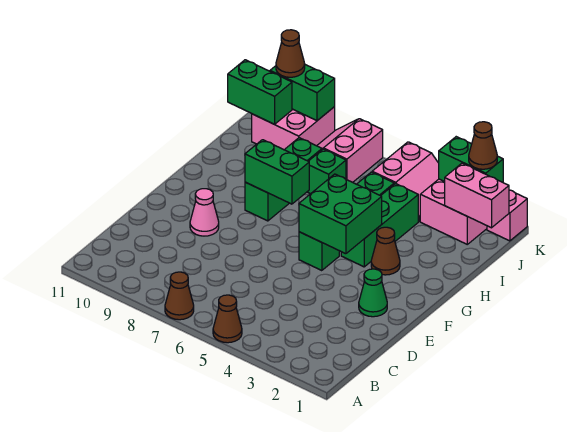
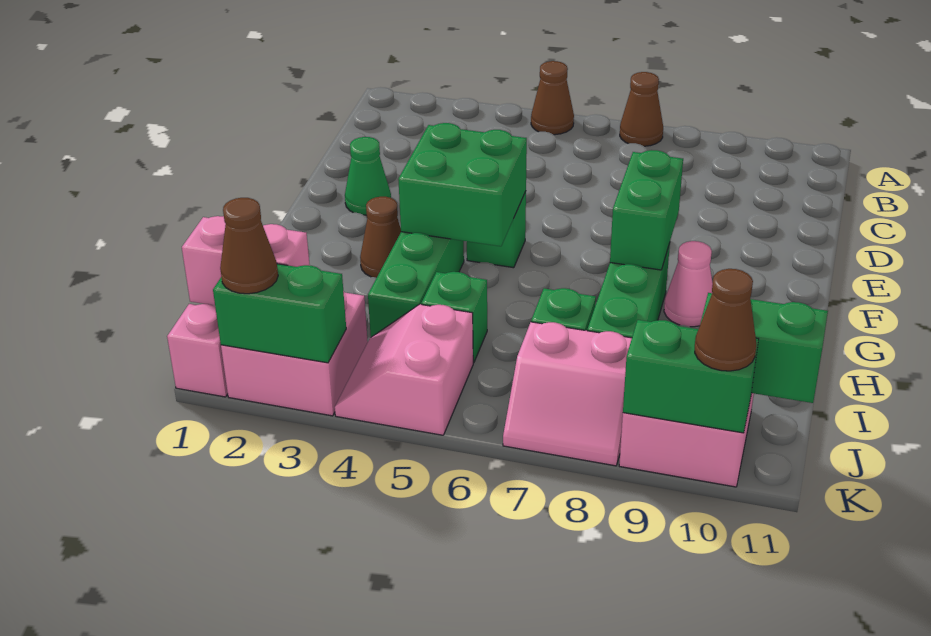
pink cone E9 level 1 -> pink cone G9 level 1
green brick G7:G8 level 2 -> green brick F8:G8 level 2
pink slope J7:K8 level 1 top 7 -> pink slope J7:K8 level 1 top J

